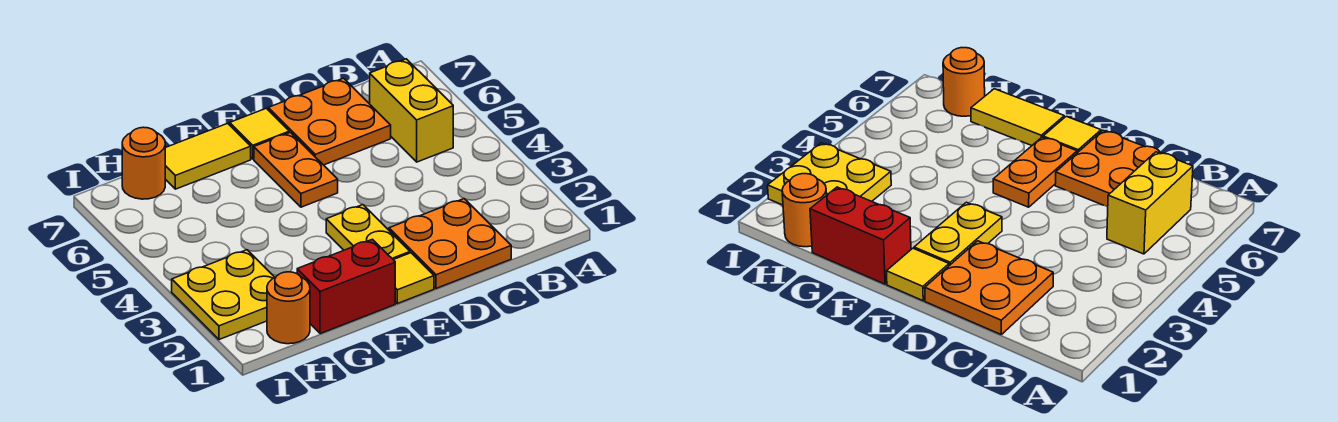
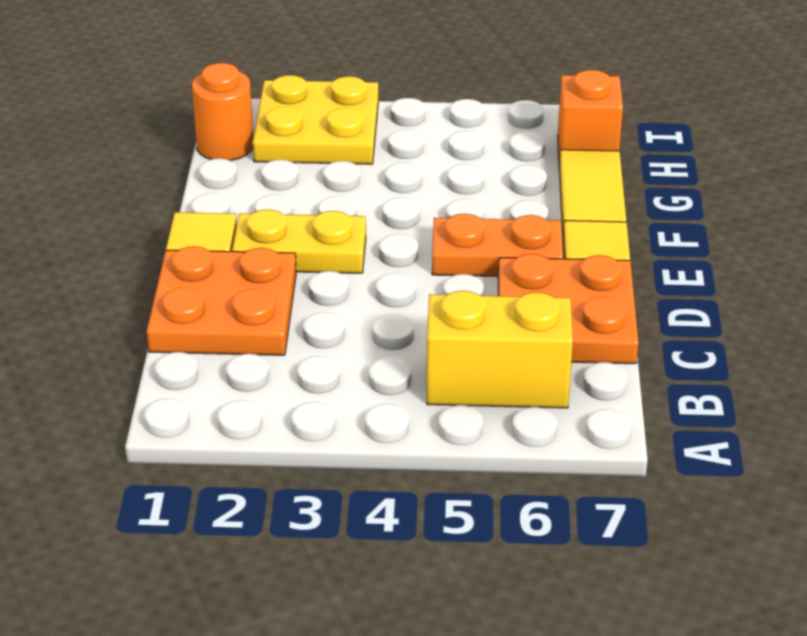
red brick F1:G1 level 1 -> none
orange round brick H7 level 1 -> orange brick H7 level 1

